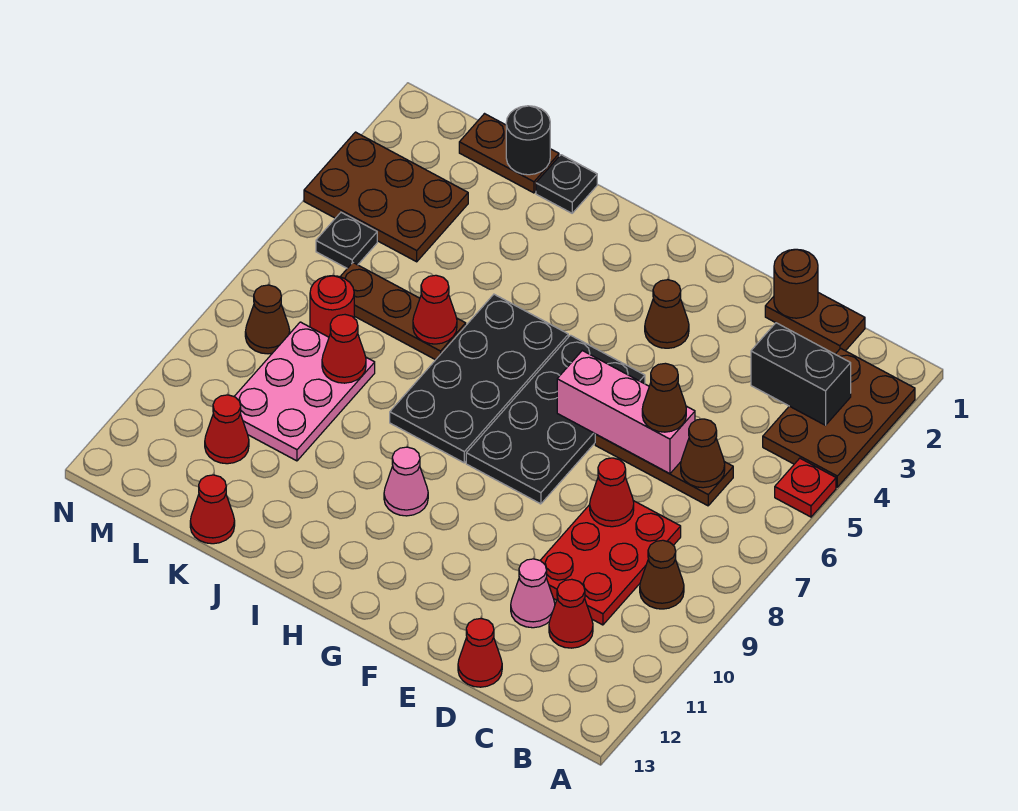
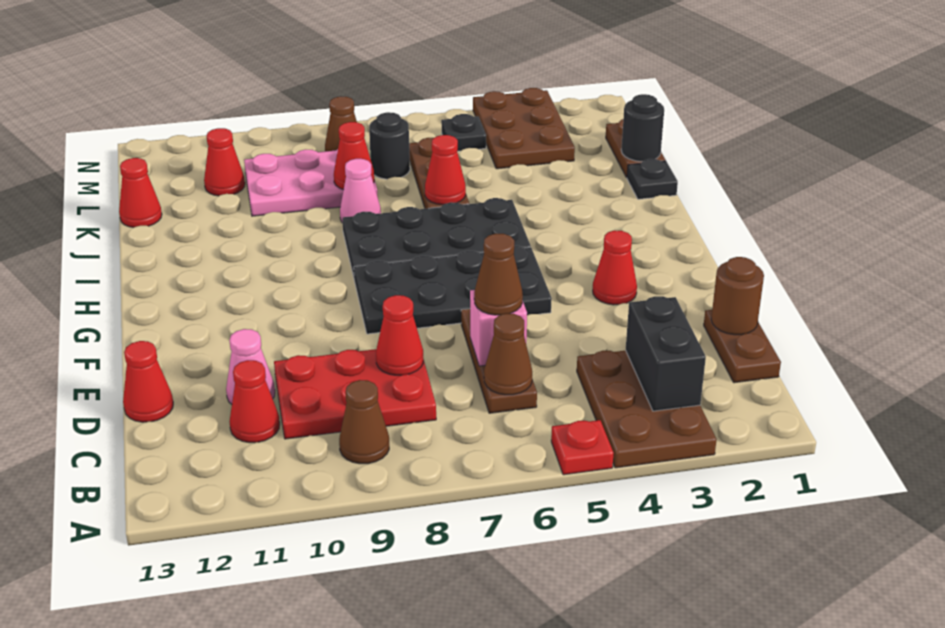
brown plate A2:B4 level 1 -> brown plate A3:C4 level 1
pink brick D6:F6 level 2 -> pink brick D6 level 2
brown cone F3 level 1 -> red cone F3 level 1
pink cone H10 level 1 -> pink cone J8 level 1
red round brick L7 level 1 -> black round brick L7 level 1

